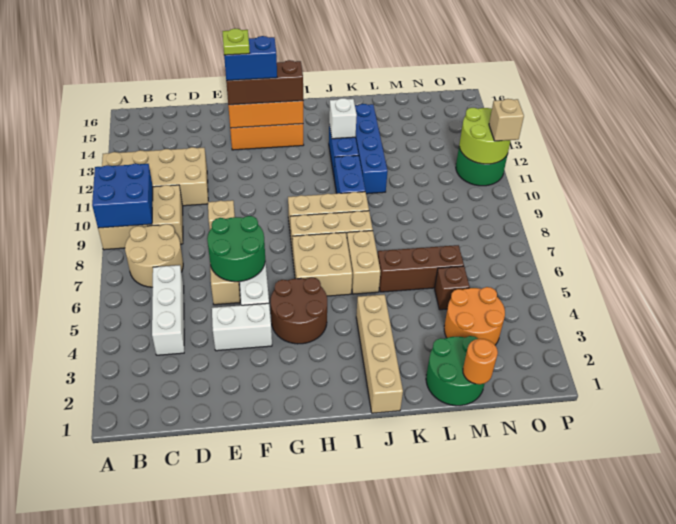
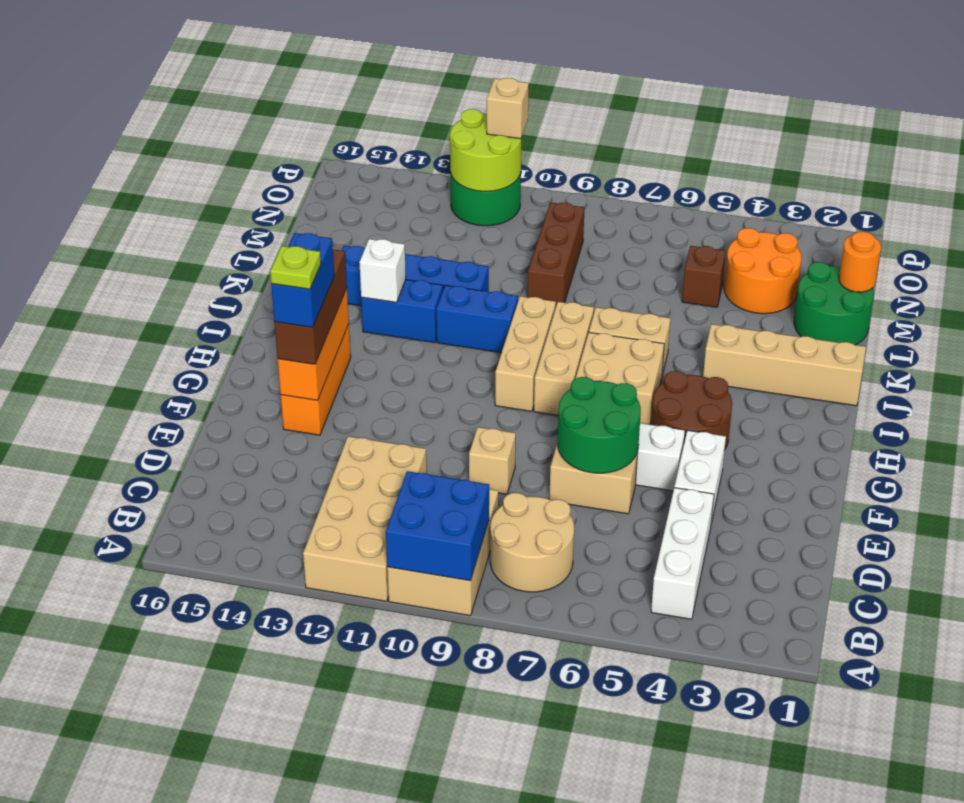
white brick C4:C6 level 1 -> white brick B4:D4 level 1
brown brick K6:M6 level 1 -> brown brick L9:N9 level 1

